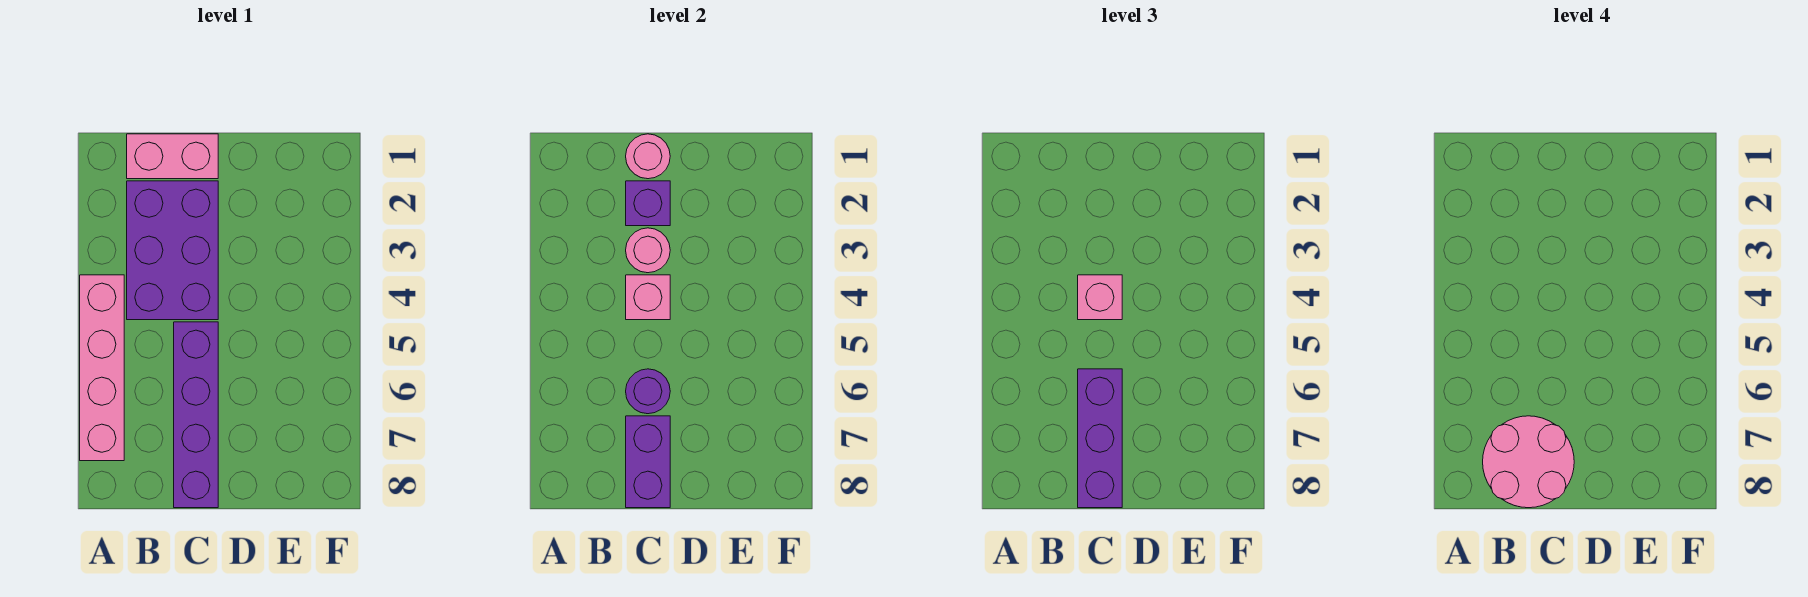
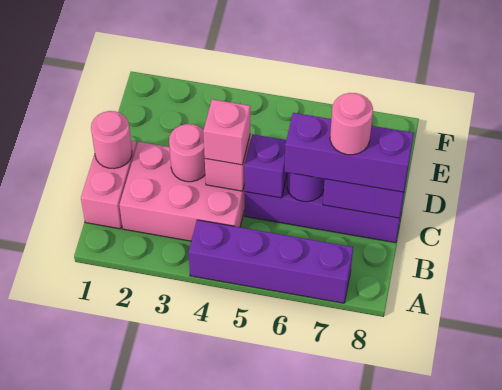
pink brick A4:A7 level 1 -> purple brick A4:A7 level 1
purple brick B2:C4 level 1 -> pink brick B2:C4 level 1
pink round brick B7:C8 level 4 -> pink round brick C7 level 4
purple brick C2 level 2 -> purple brick C5 level 2

